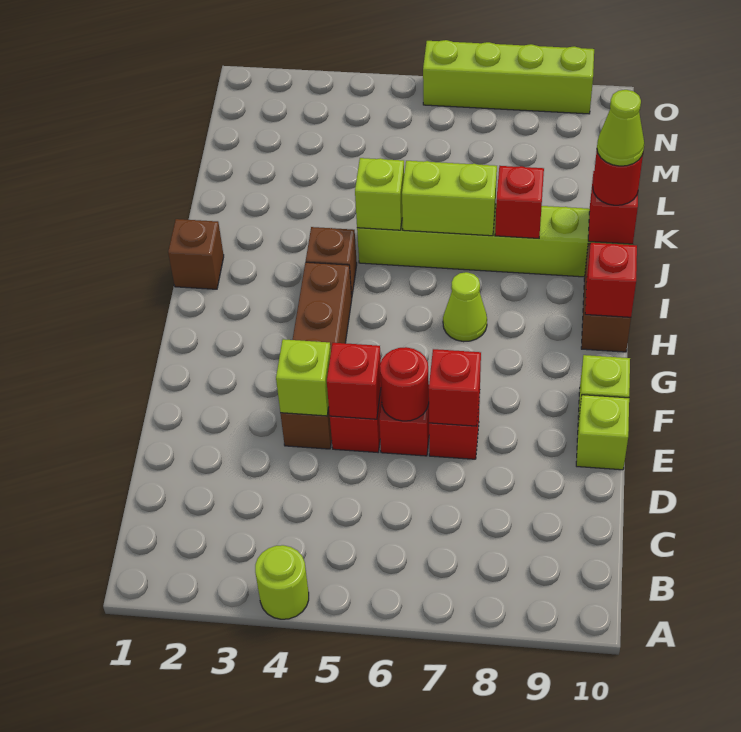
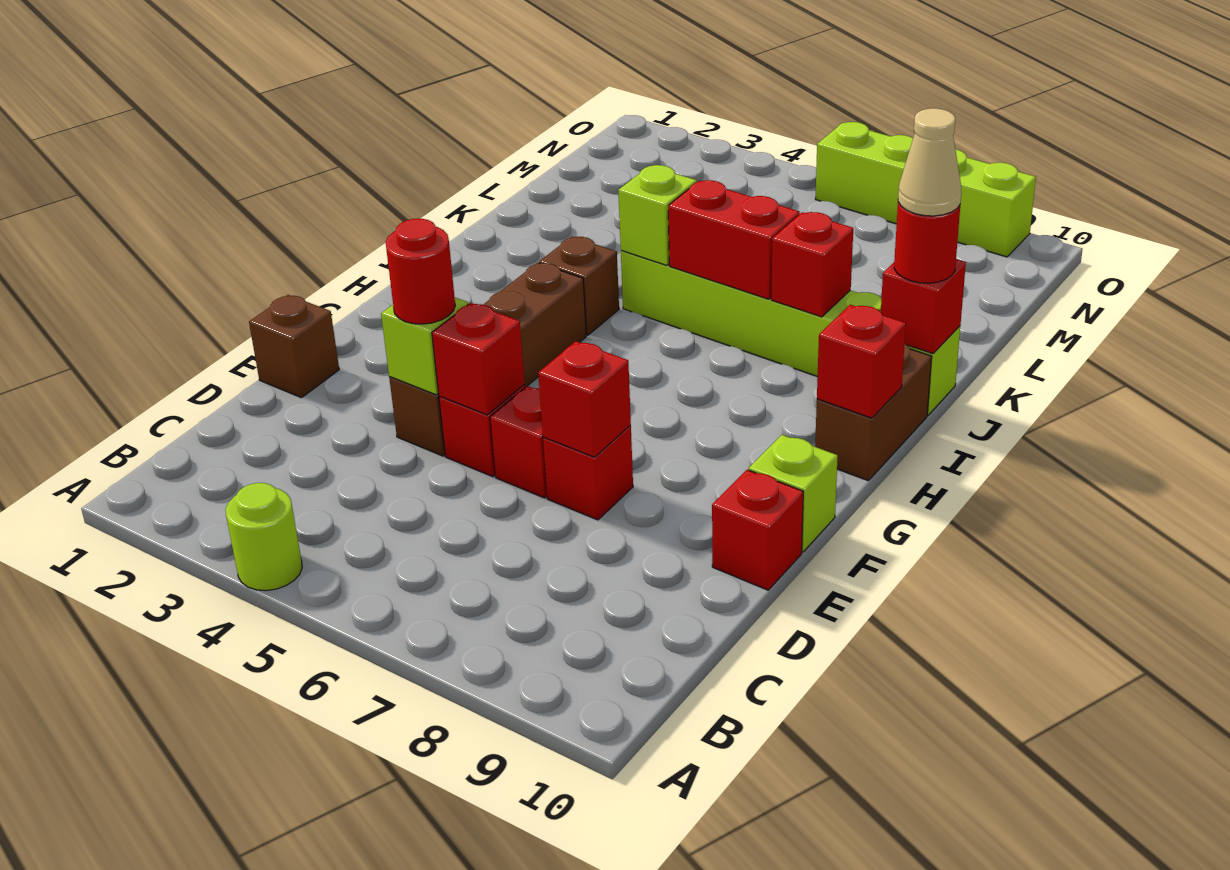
red round brick E6 level 2 -> red round brick E4 level 3
lime brick E10 level 1 -> red brick E10 level 1
lime cone H7 level 1 -> none
brown brick I1 level 1 -> brown brick E1 level 1
lime brick J6:J7 level 2 -> red brick J6:J7 level 2
lime cone J10 level 4 -> tan cone J10 level 4

